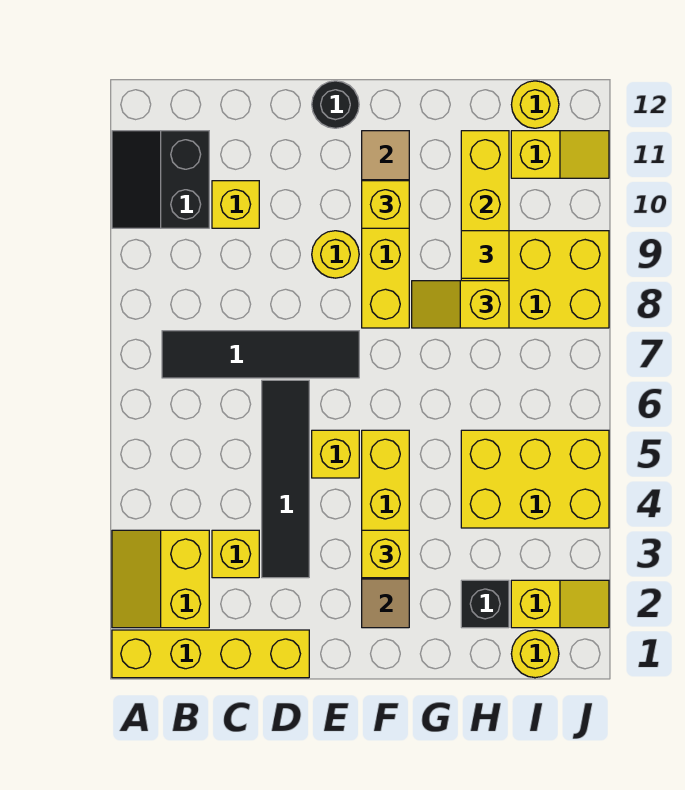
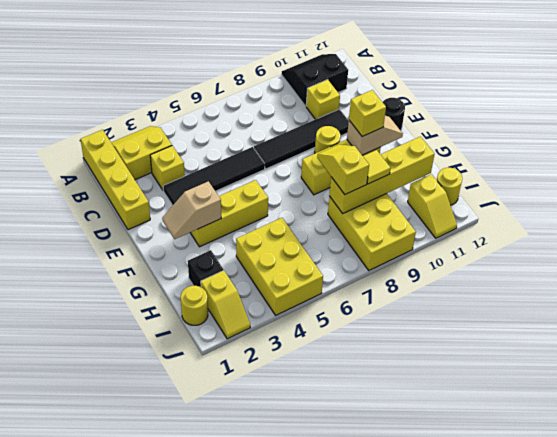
black tile B7:E7 level 1 -> black tile D7:D10 level 1
yellow brick E5 level 1 -> none
yellow brick F3 level 3 -> none

